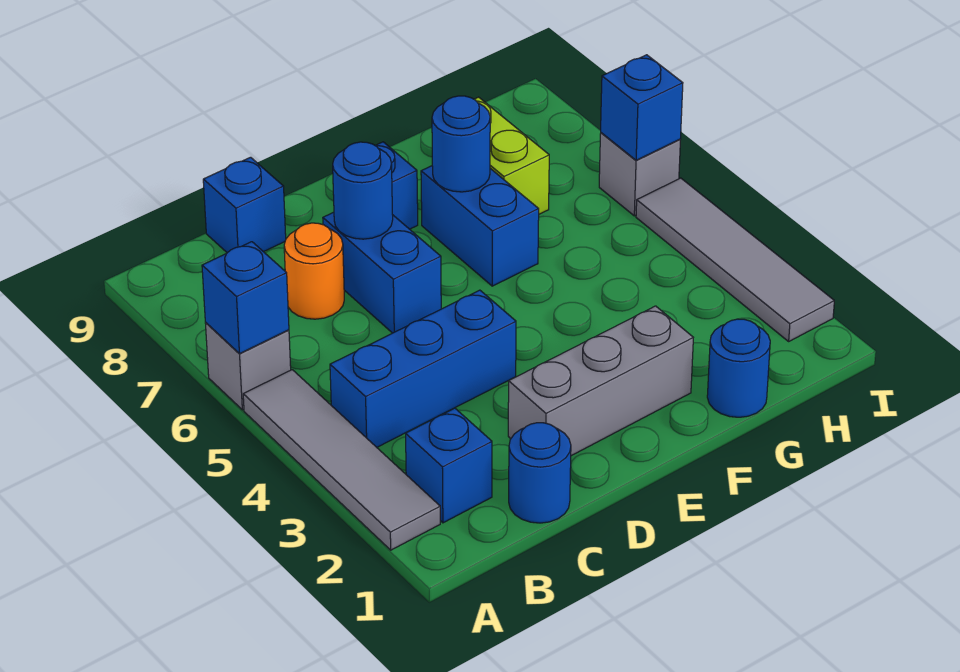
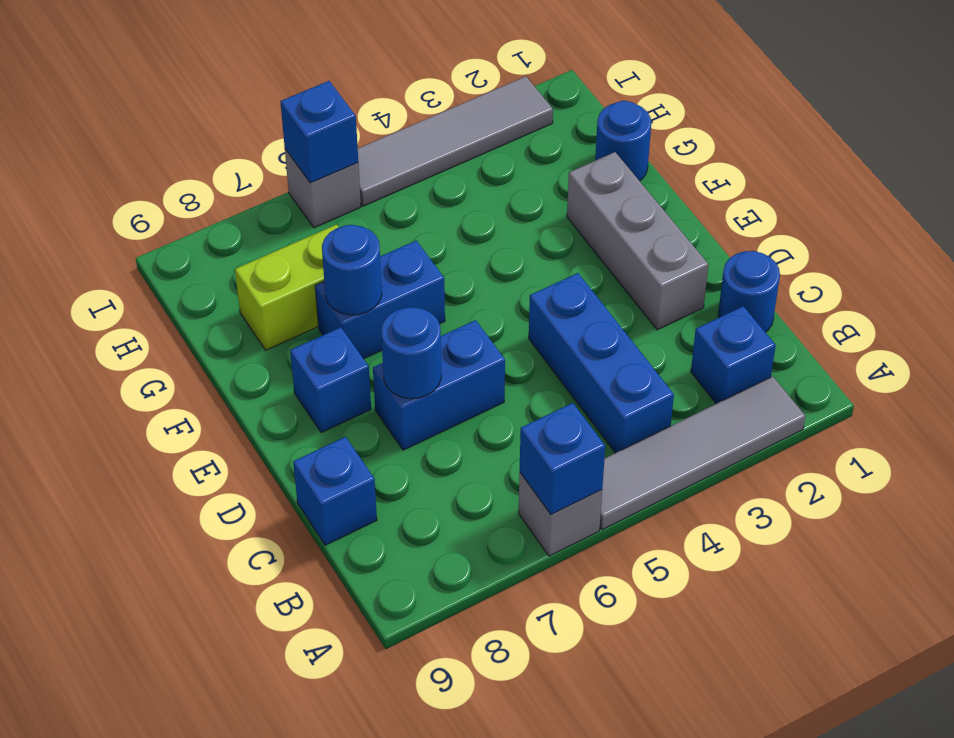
orange round brick C7 level 1 -> none

